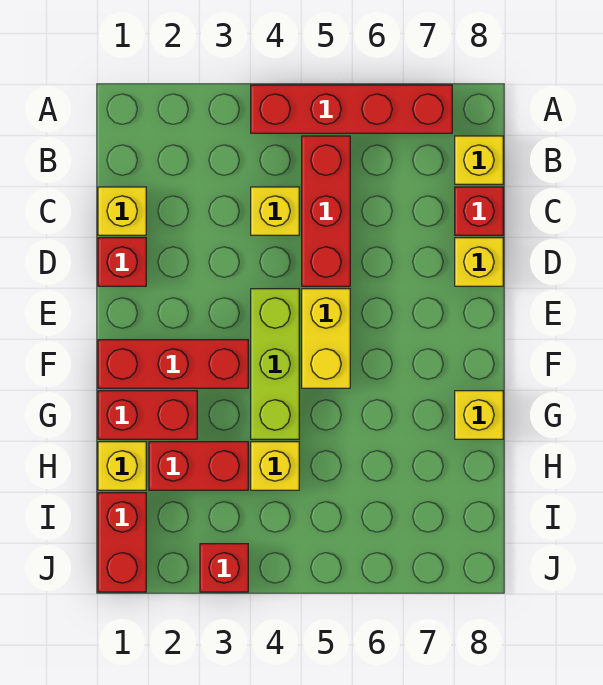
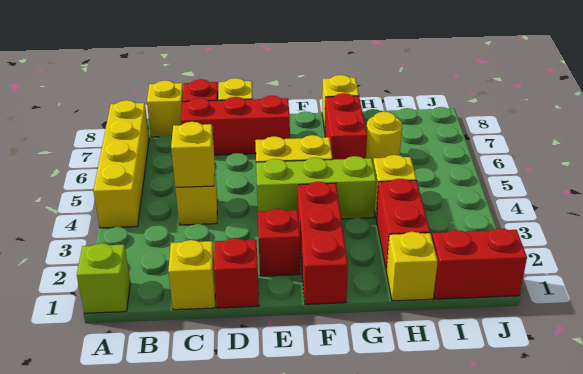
none -> lime brick A1 level 1
red brick A4:A7 level 1 -> yellow brick A4:A7 level 1
red brick B5:D5 level 1 -> red brick C7:E7 level 1
none -> yellow brick C4 level 2
red brick G1:G2 level 1 -> red brick G6:G7 level 1
none -> yellow round brick H6 level 1
red brick J3 level 1 -> red brick E2 level 1

